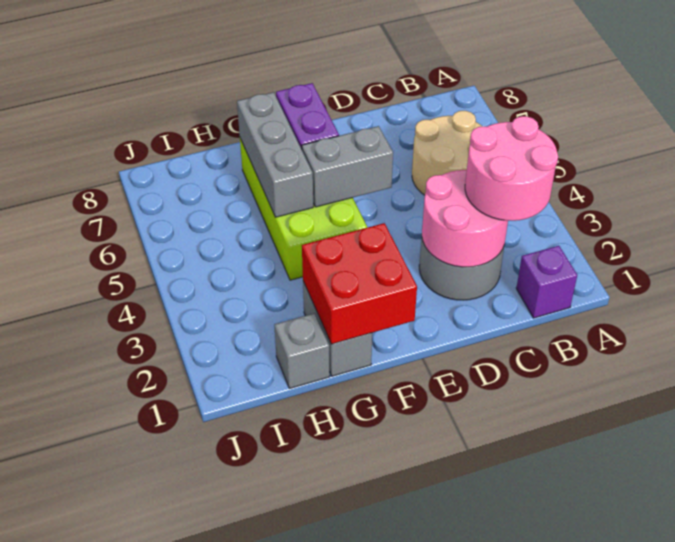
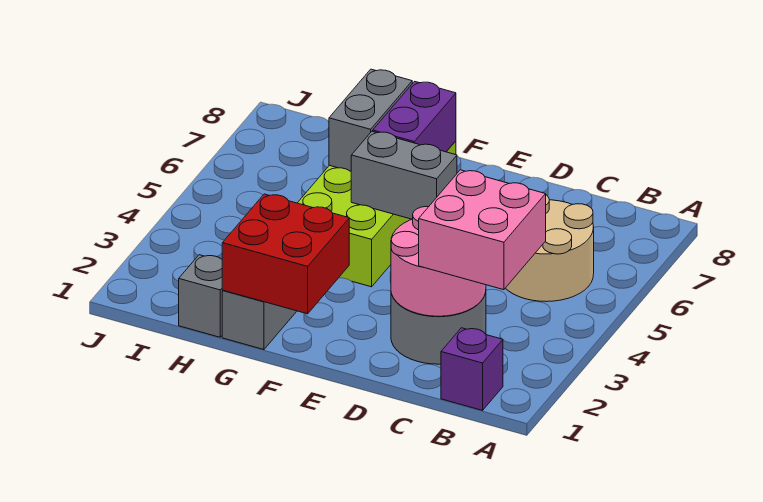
pink round brick B2:C3 level 3 -> pink brick B2:C3 level 3
grey brick G5:G7 level 2 -> grey brick G6:G7 level 2

